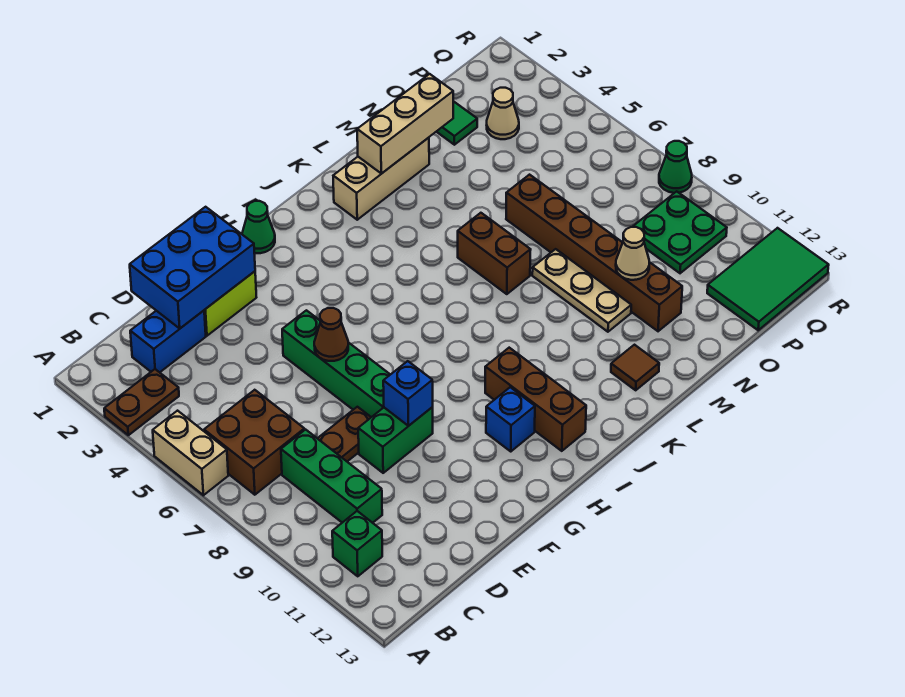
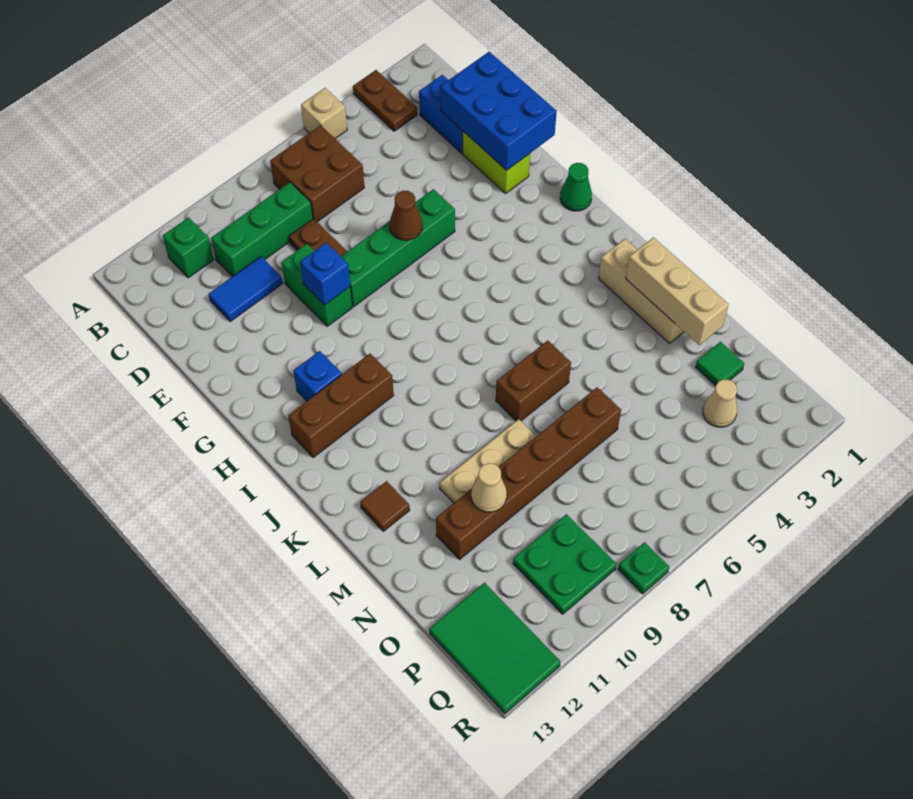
tan brick A5:A6 level 1 -> tan brick A5 level 1
none -> blue tile D10:D11 level 1
green cone R8 level 1 -> green plate R8 level 1

